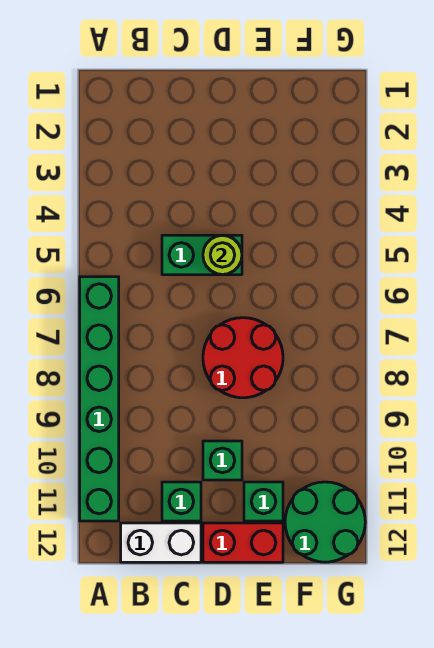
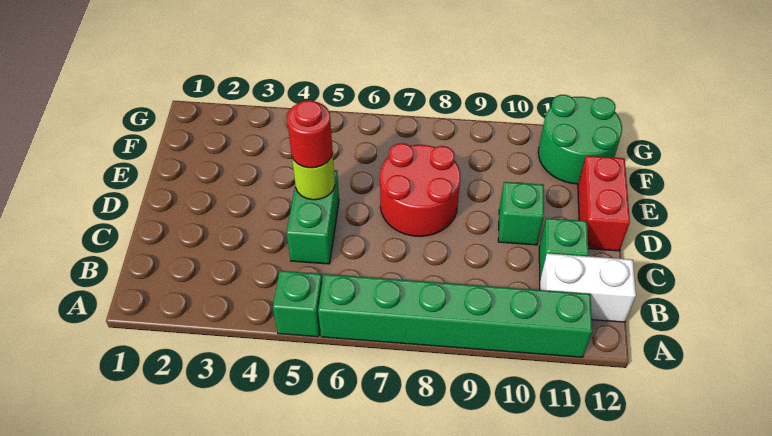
white brick B12:C12 level 1 -> white brick B11:B12 level 1
none -> red round brick D5 level 3
green brick E11 level 1 -> green brick A5 level 1

